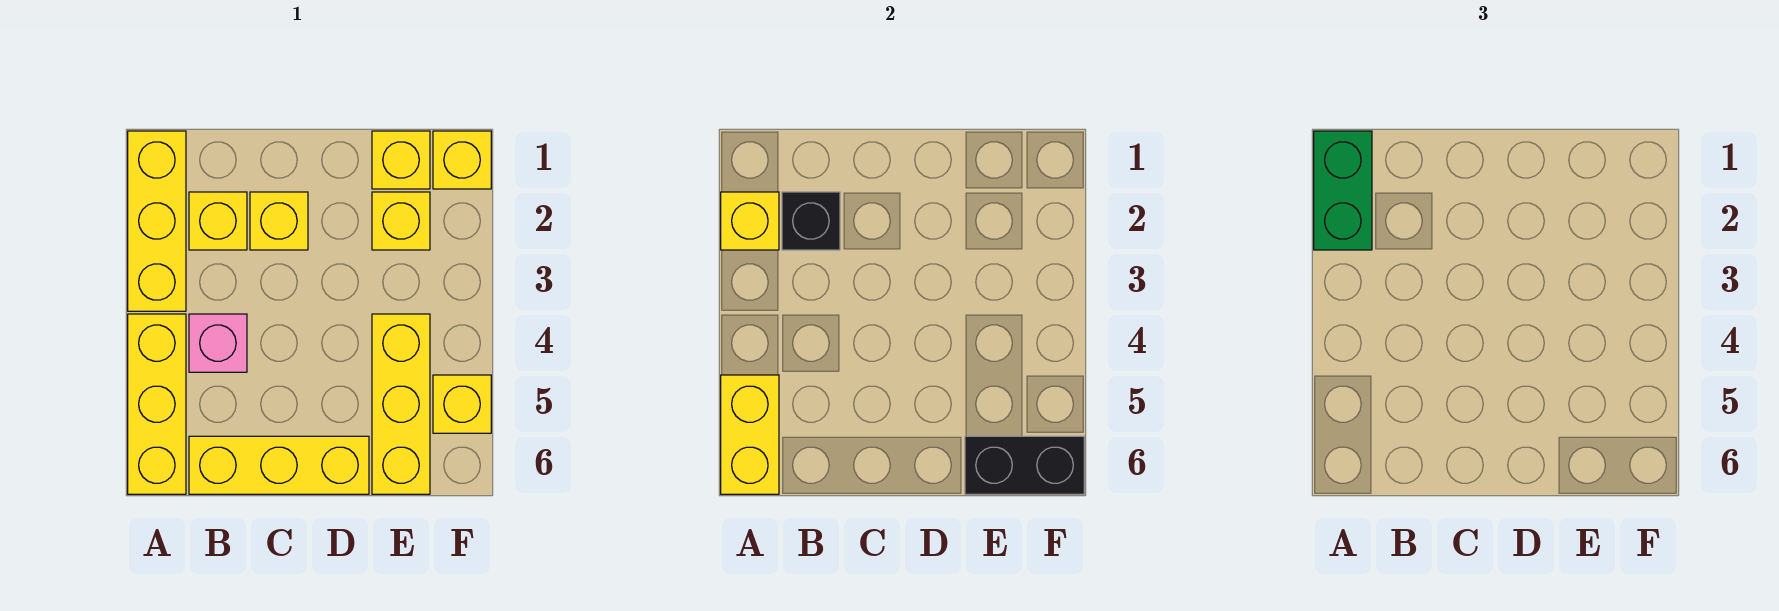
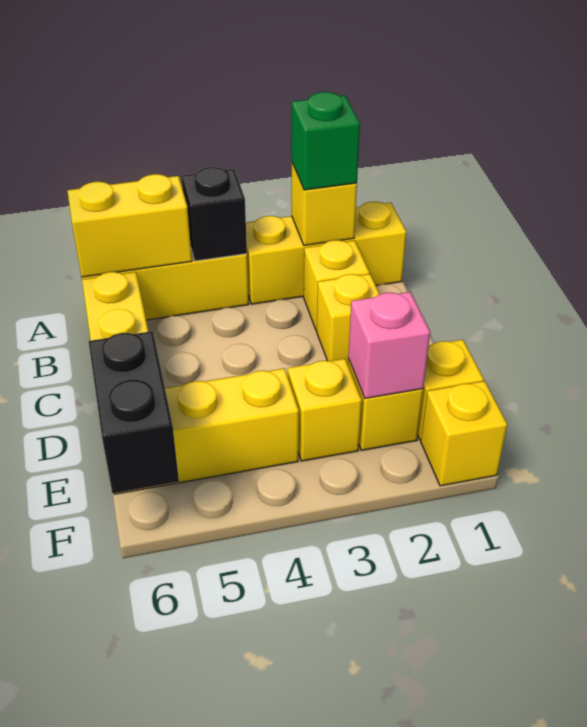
green brick A1:A2 level 3 -> green brick A2 level 3
black brick B2 level 2 -> black brick A4 level 2
pink brick B4 level 1 -> pink brick E2 level 2
yellow brick F5 level 1 -> yellow brick E3 level 1

